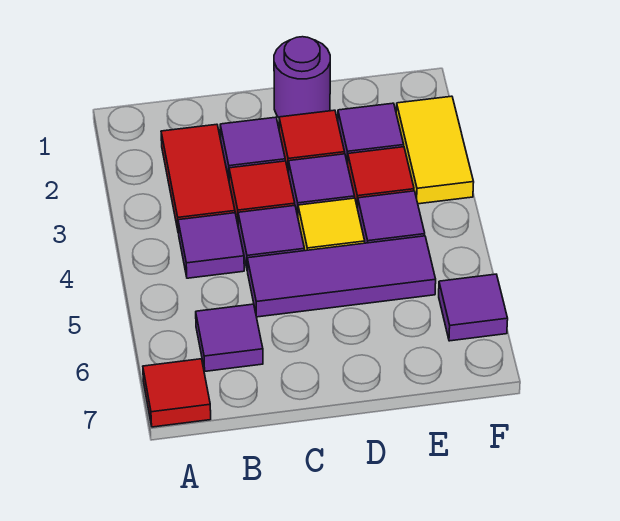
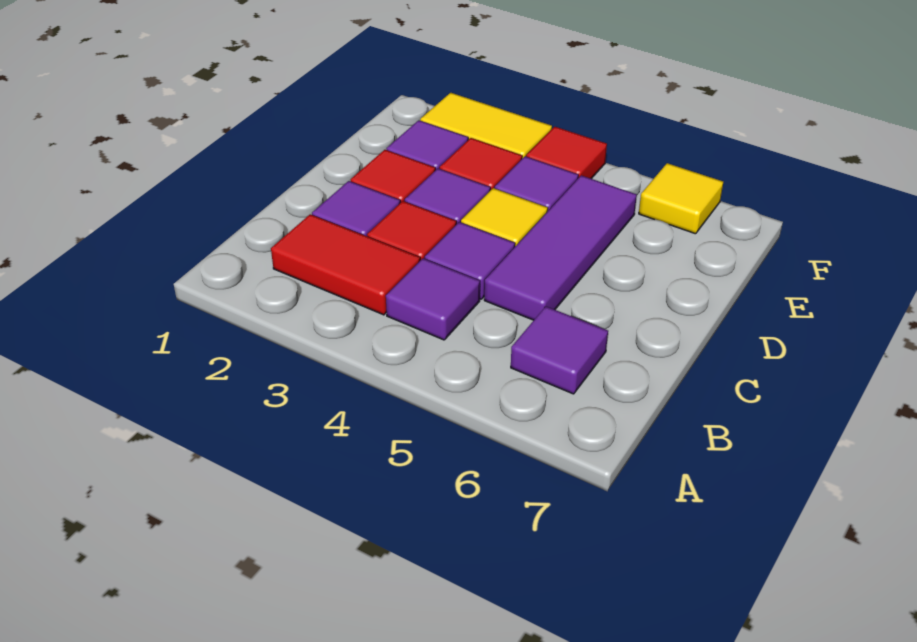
red tile A7 level 1 -> red tile F4 level 1
purple round brick D1 level 1 -> none
purple tile F6 level 1 -> yellow tile F6 level 1

